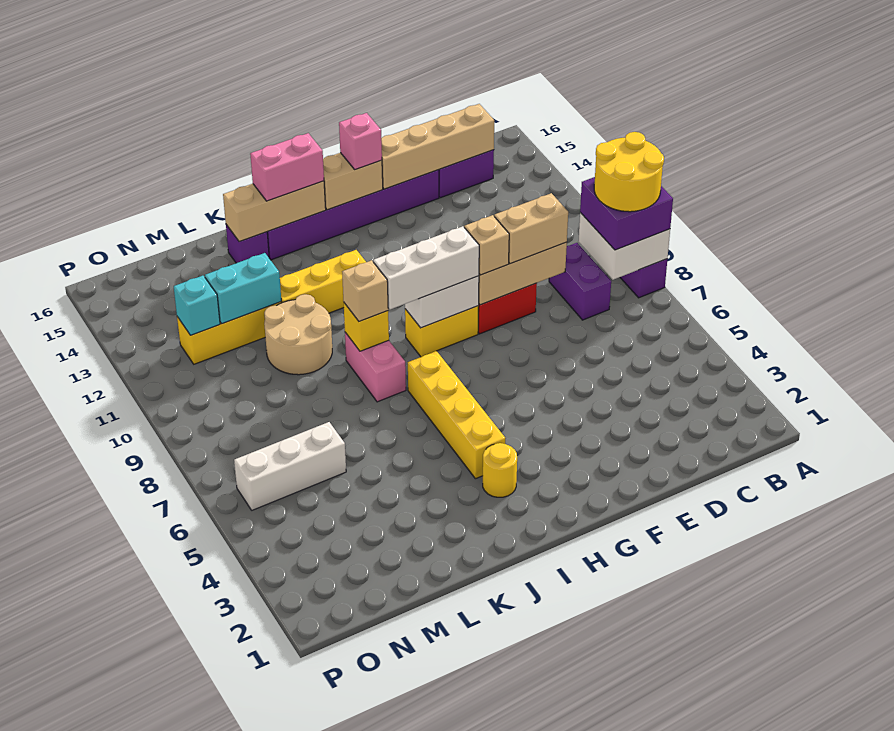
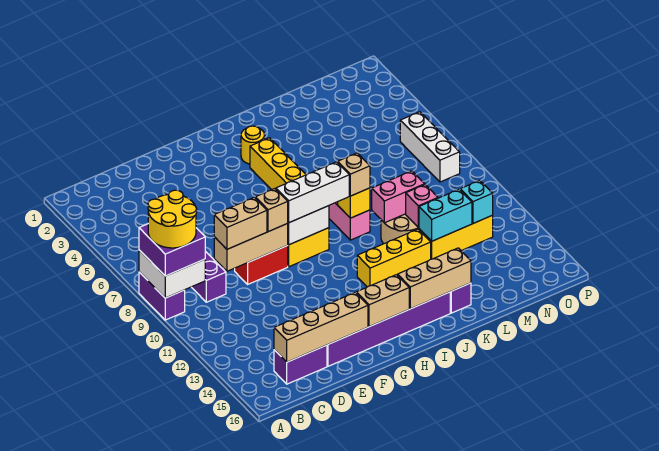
pink brick G15 level 3 -> pink brick L11 level 2
pink brick I15:J15 level 3 -> pink brick K10:L10 level 2
white brick M6:O6 level 1 -> white brick O6:O8 level 1

